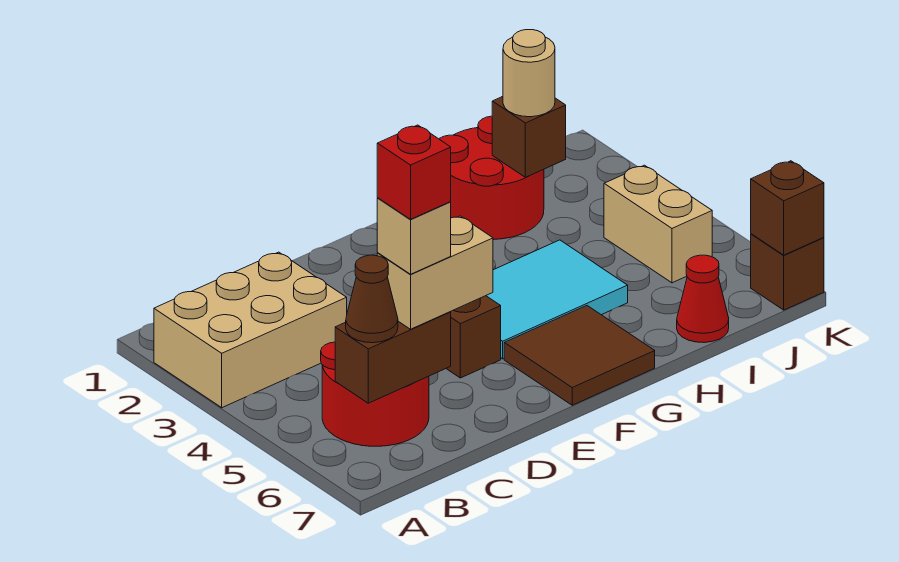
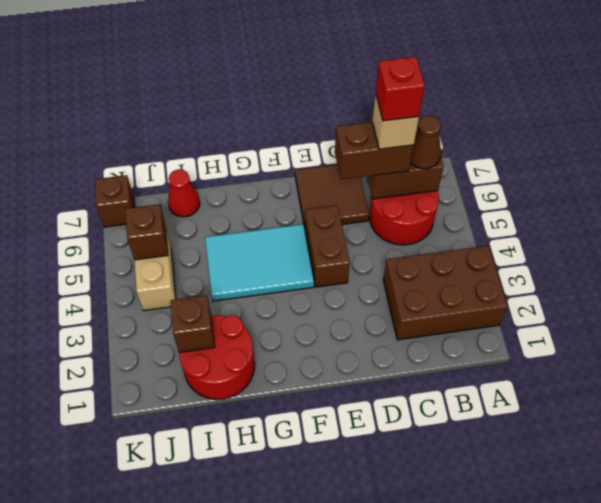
tan brick A2:C3 level 1 -> brown brick A2:C3 level 1
tan brick C6:D6 level 3 -> brown brick C6:D6 level 3
brown tile F6:G7 level 1 -> brown tile D6:E7 level 1
tan round brick I2 level 3 -> none
brown brick K7 level 2 -> brown brick J5 level 2

